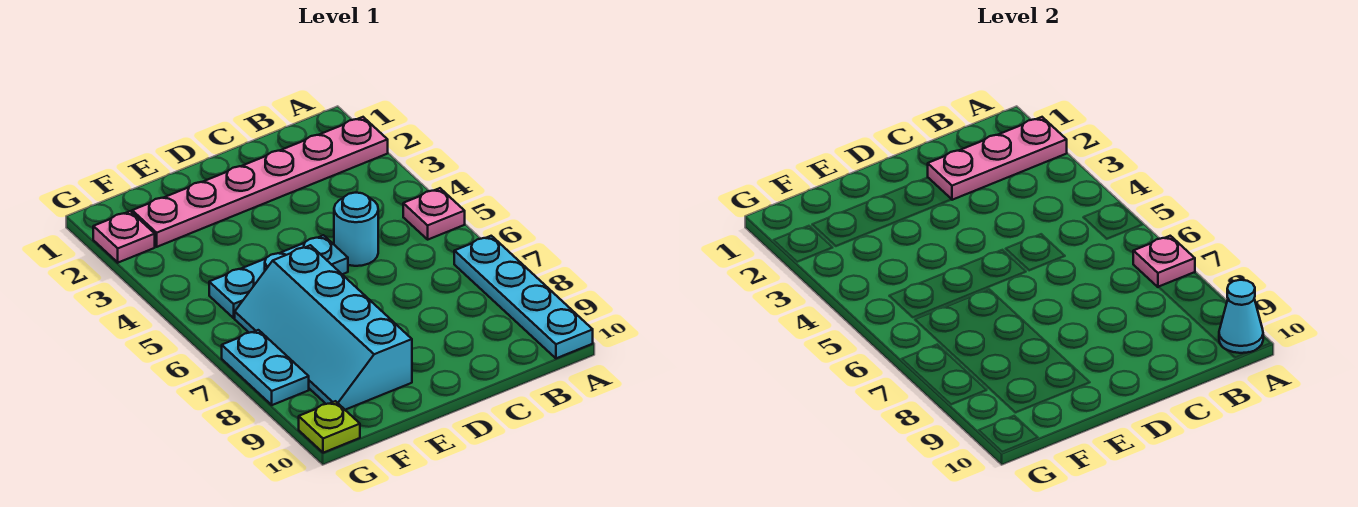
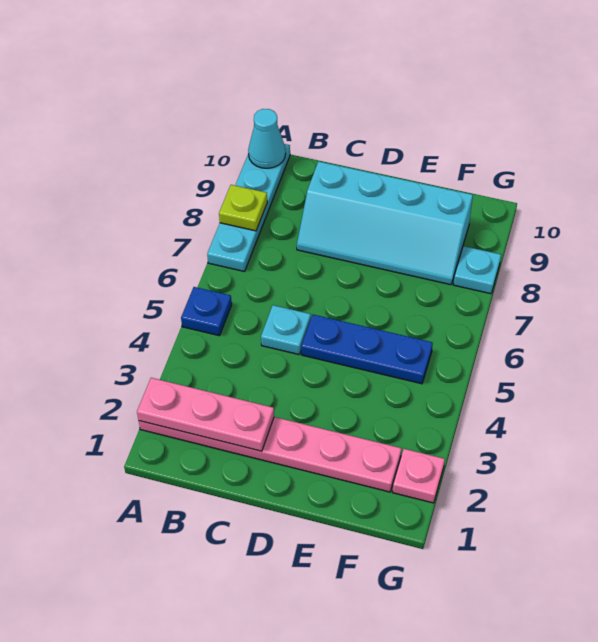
pink plate A5 level 1 -> blue plate A5 level 1
pink plate A7 level 2 -> none
cyan round brick C5 level 1 -> cyan plate C5 level 1
cyan plate D5:F5 level 1 -> blue plate D5:F5 level 1
cyan slope E6:F9 level 1 top E -> cyan slope C8:F9 level 1 top 9
cyan plate G7:G8 level 1 -> cyan plate G8 level 1
lime plate G10 level 1 -> lime plate A8 level 2

